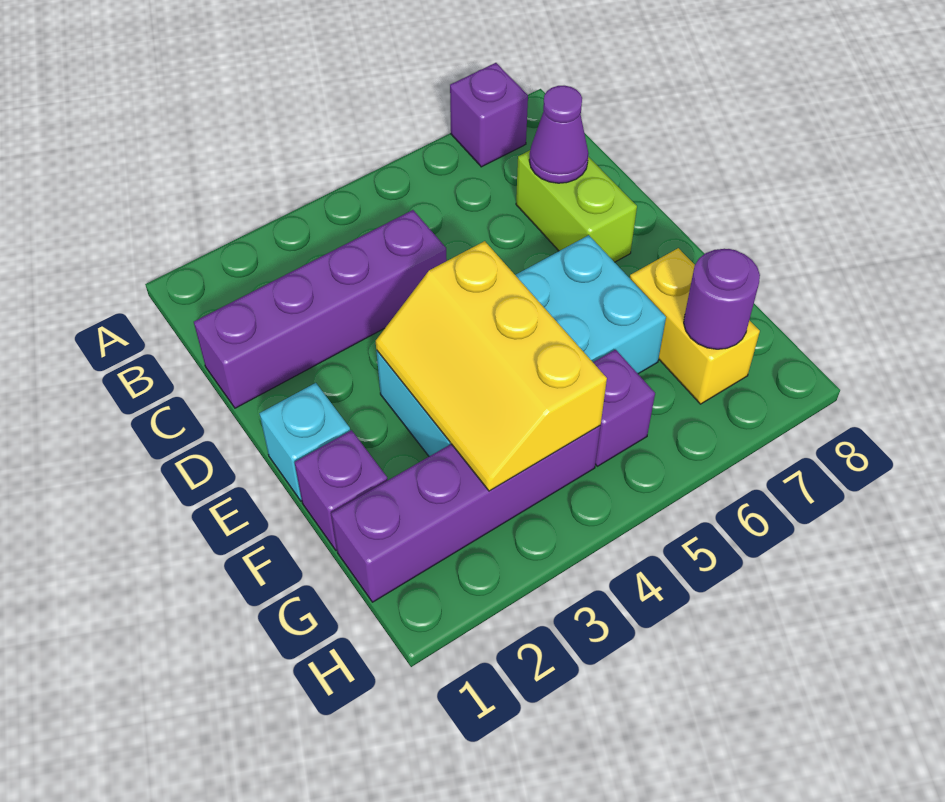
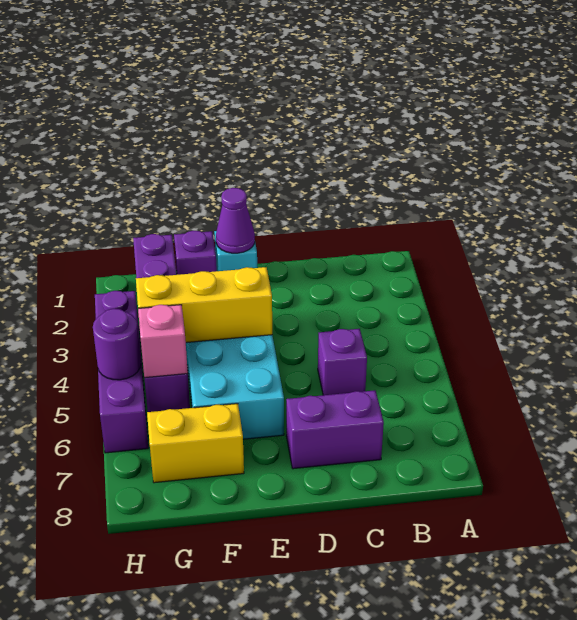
purple brick A7 level 1 -> purple brick C5 level 1
purple brick C1:C4 level 1 -> purple brick H3:H6 level 1
lime brick C7:D7 level 1 -> purple brick C7:D7 level 1
purple cone C7 level 2 -> purple cone E1 level 2
none -> pink brick G5 level 2
purple round brick G7 level 2 -> purple round brick H5 level 2

